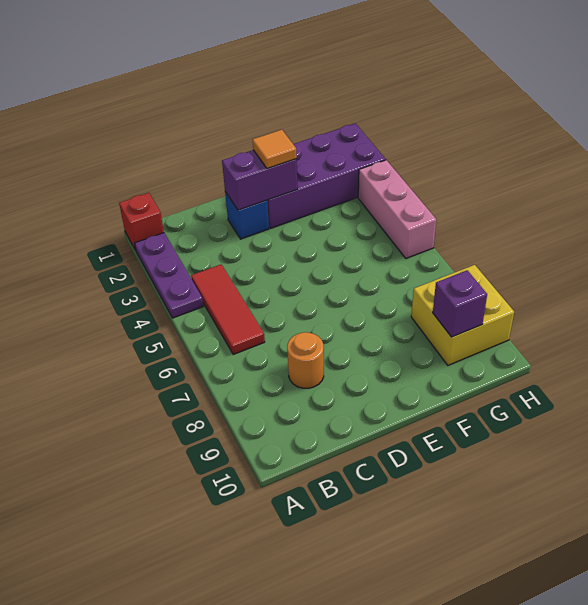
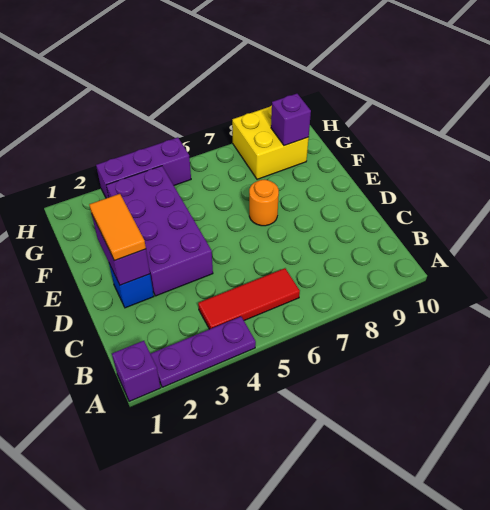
red brick A1 level 1 -> purple brick A1 level 1
orange round brick C8 level 1 -> orange round brick E7 level 1
purple brick E1:H2 level 1 -> purple brick D3:G4 level 1
orange tile E2 level 3 -> orange tile D2:E2 level 3
pink brick H3:H5 level 1 -> purple brick H3:H5 level 1

